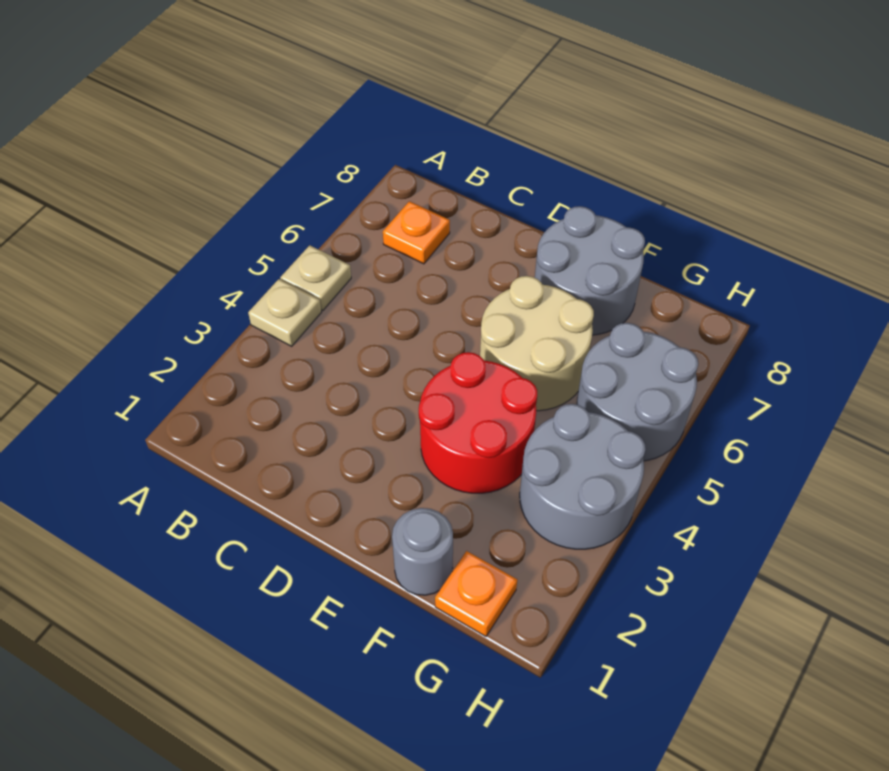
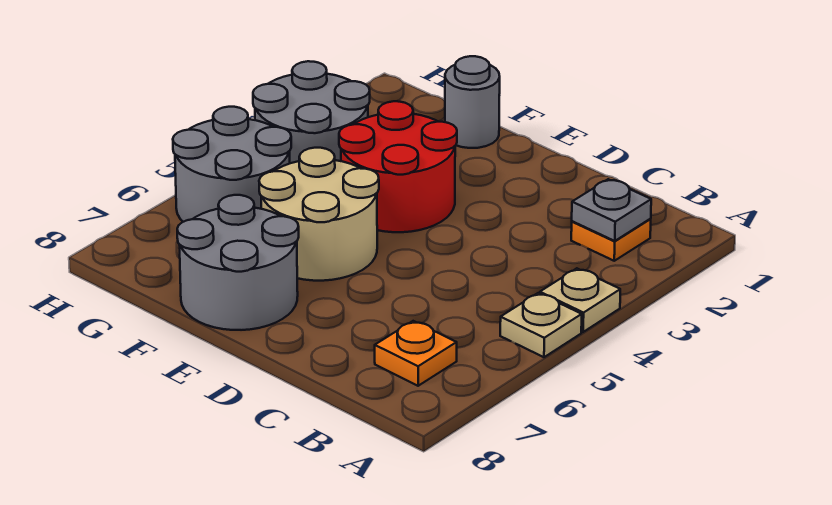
none -> grey plate B2 level 2
orange plate G1 level 1 -> orange plate B2 level 1

